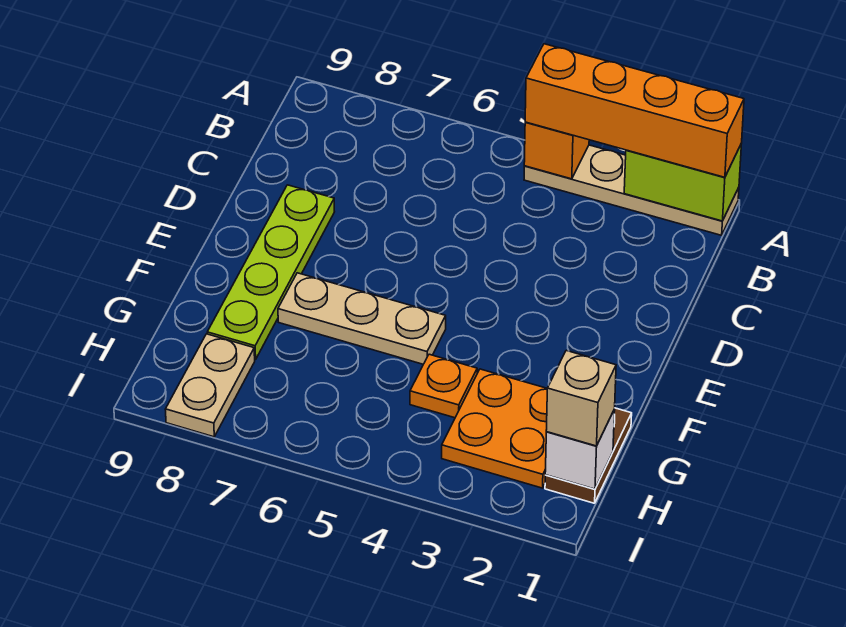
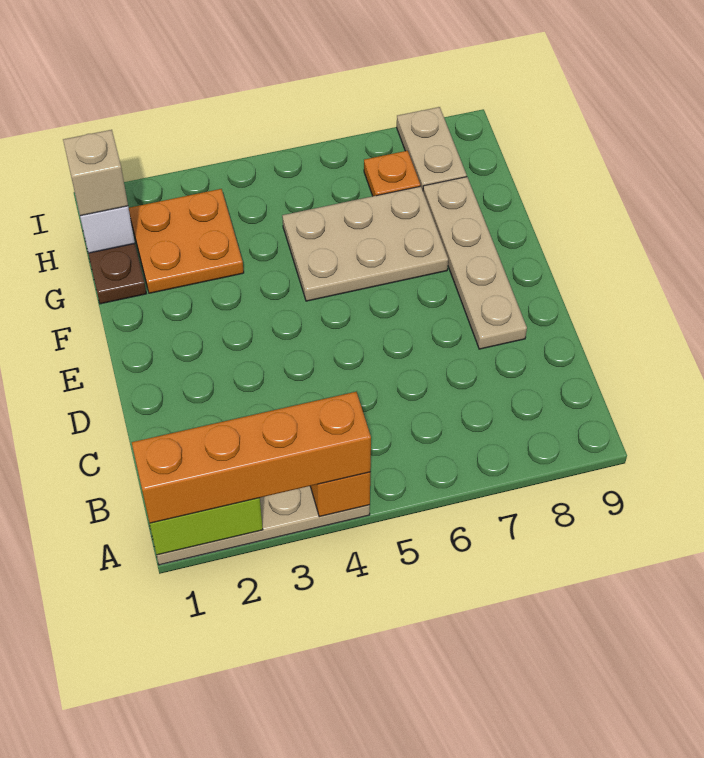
lime plate D8:G8 level 1 -> tan plate D8:G8 level 1
tan plate F5:F7 level 1 -> tan plate F5:G7 level 1
orange plate G4 level 1 -> orange plate H7 level 1

